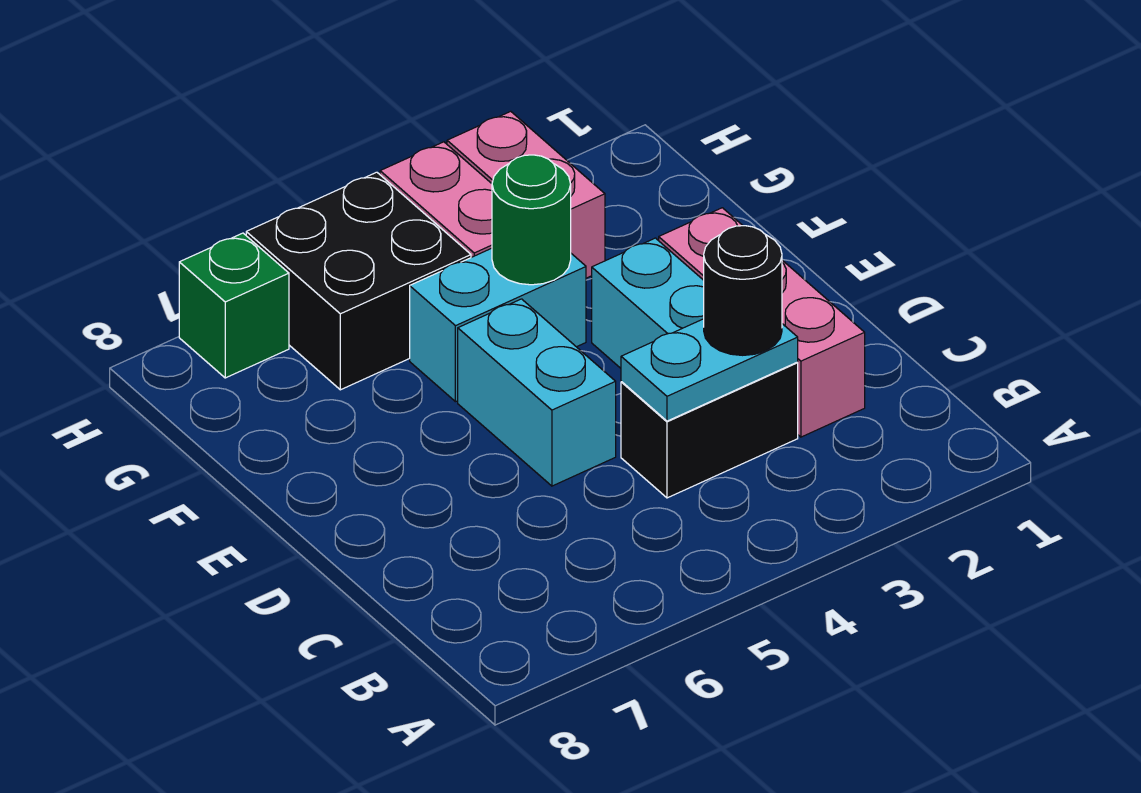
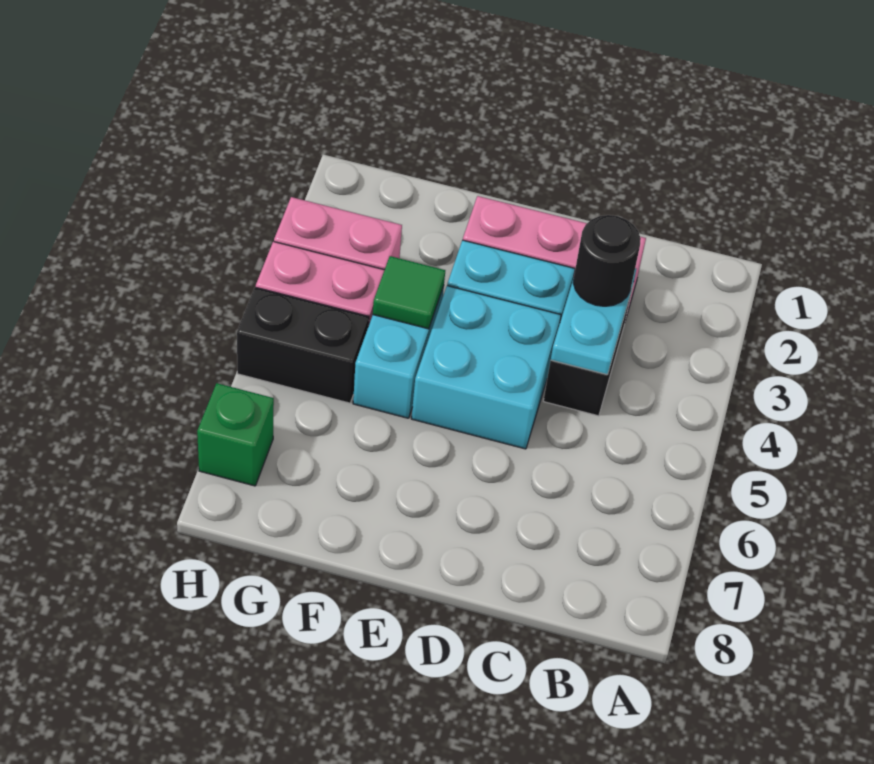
cyan brick D5:E5 level 1 -> cyan brick D4:E5 level 1
green round brick F4 level 2 -> green tile F4 level 2
black brick G5:H6 level 1 -> black brick G5:H5 level 1

